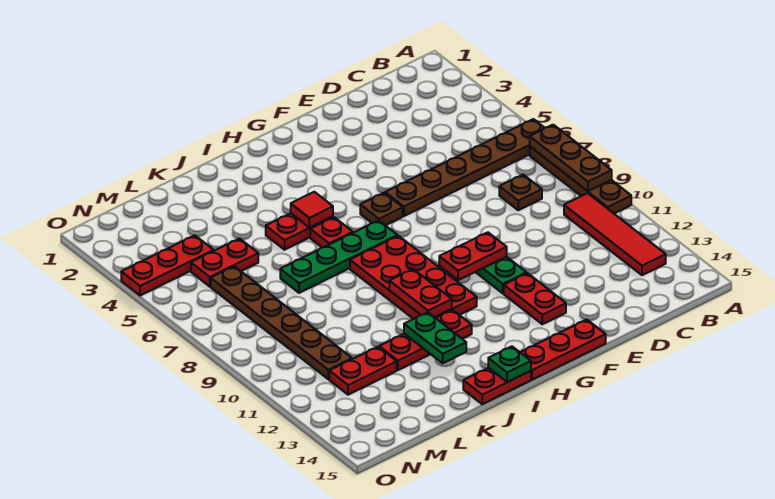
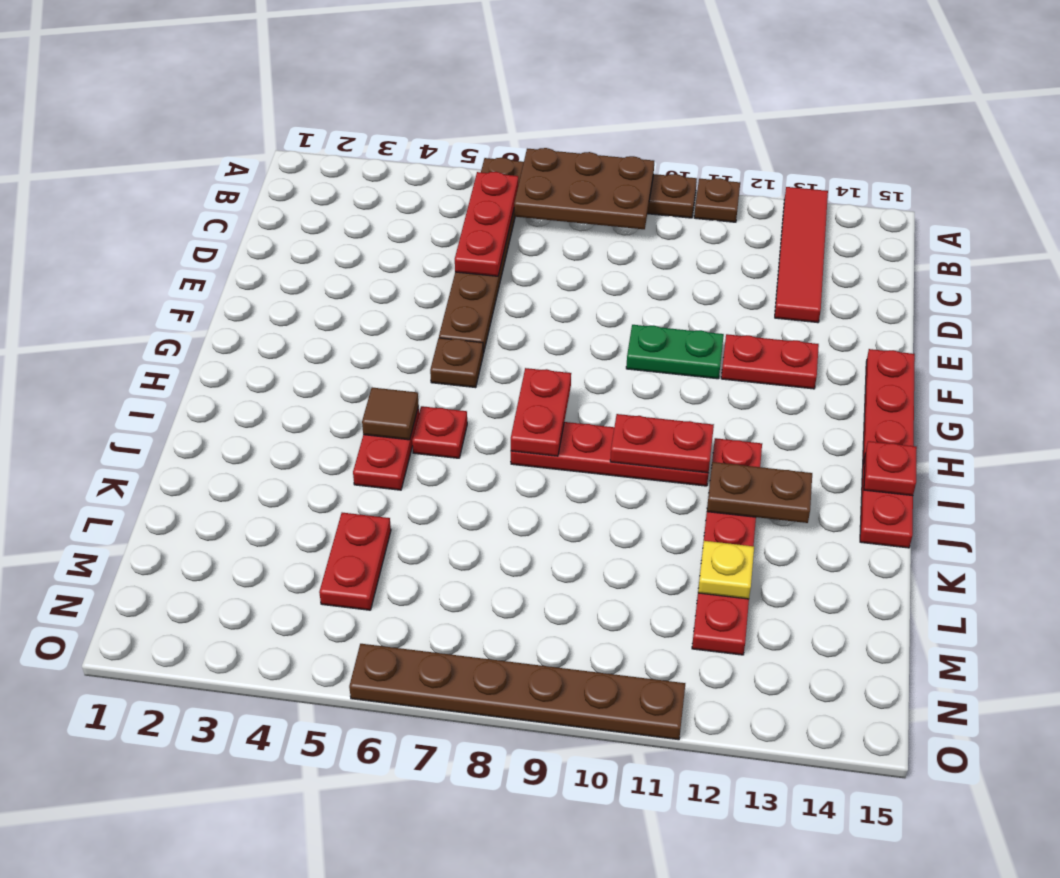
brown plate A7:A9 level 2 -> brown plate A7:B9 level 2
red tile B10:B13 level 1 -> red tile A13:D13 level 1
brown plate C8 level 1 -> brown plate A11 level 1
red plate F10:G10 level 2 -> red plate H8:I8 level 2
green plate H7:K7 level 1 -> none
red plate H8:I11 level 1 -> red plate I8:I11 level 1
red tile I5 level 2 -> brown tile I5 level 2
green plate I15 level 2 -> red plate I15 level 2
green plate J12:J13 level 2 -> brown plate J12:J13 level 2
none -> yellow plate L12 level 2
red plate M4:O4 level 1 -> red plate B6:D6 level 2
brown plate M6:M11 level 1 -> brown plate O6:O11 level 1

